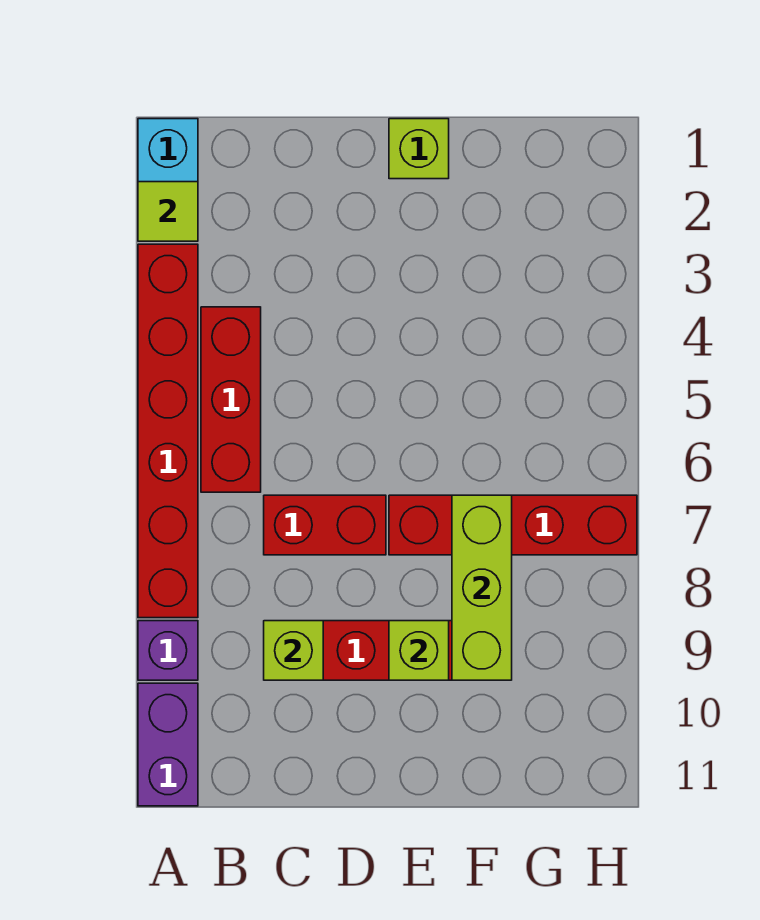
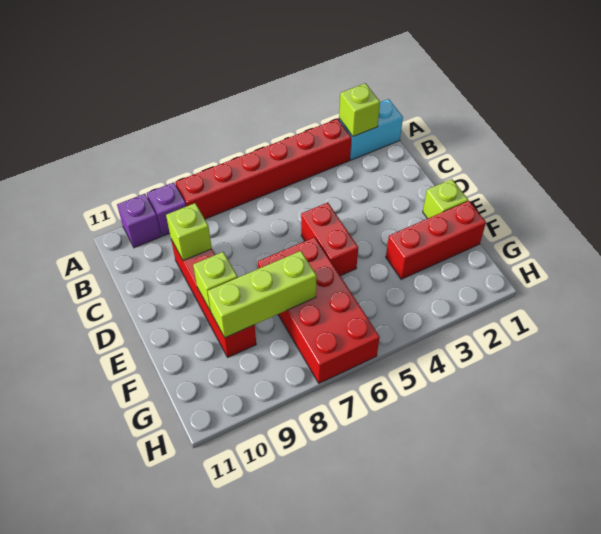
lime tile A2 level 2 -> lime brick A2 level 2
purple brick A10:A11 level 1 -> purple brick A10 level 1
red brick B4:B6 level 1 -> red brick F1:F3 level 1
red brick C7:D7 level 1 -> red brick D5:E5 level 1
red brick E7:H7 level 1 -> red brick E6:H7 level 1

